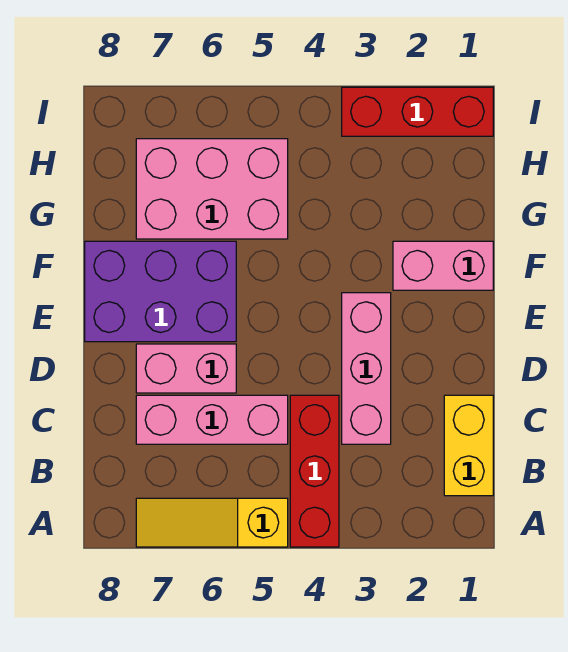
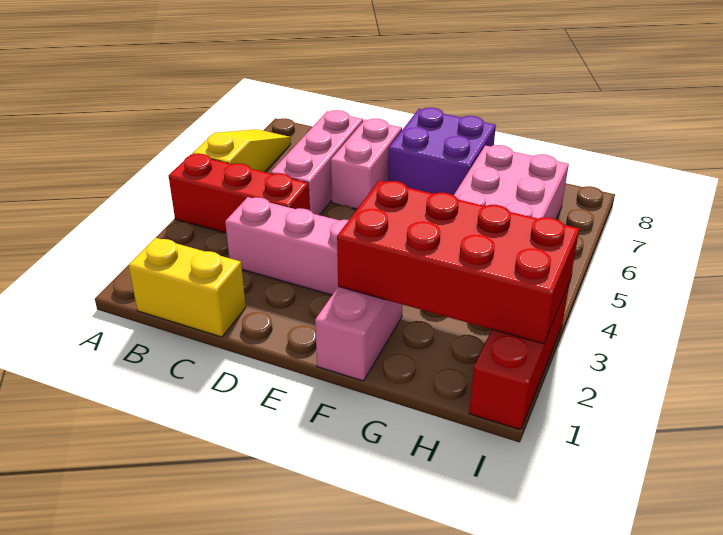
purple brick E6:F8 level 1 -> purple brick E7:F8 level 1
none -> red brick F2:I3 level 2

